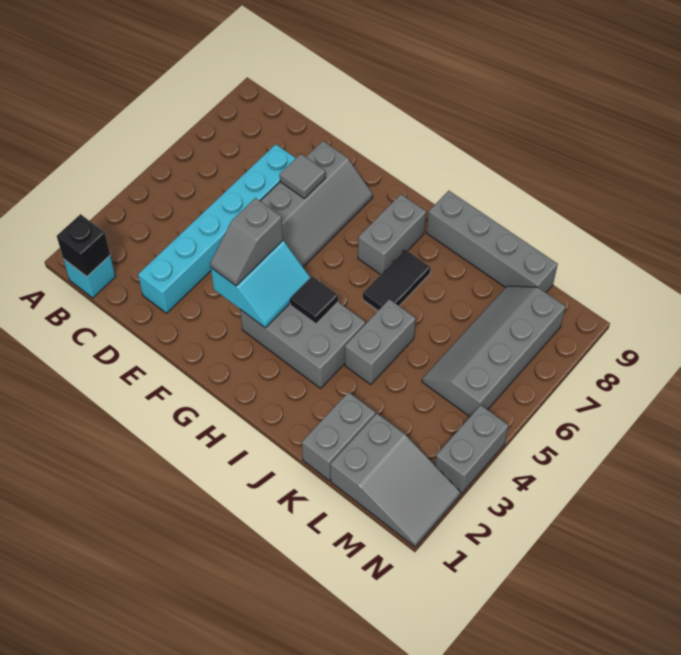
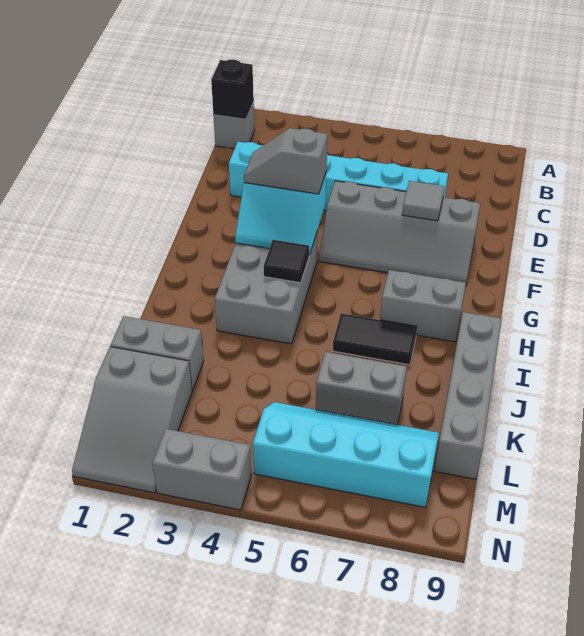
cyan brick B1 level 1 -> grey brick B1 level 1
grey brick J4:J5 level 1 -> grey brick K6:K7 level 1
grey slope L5:M8 level 1 top M -> cyan slope L5:M8 level 1 top M

